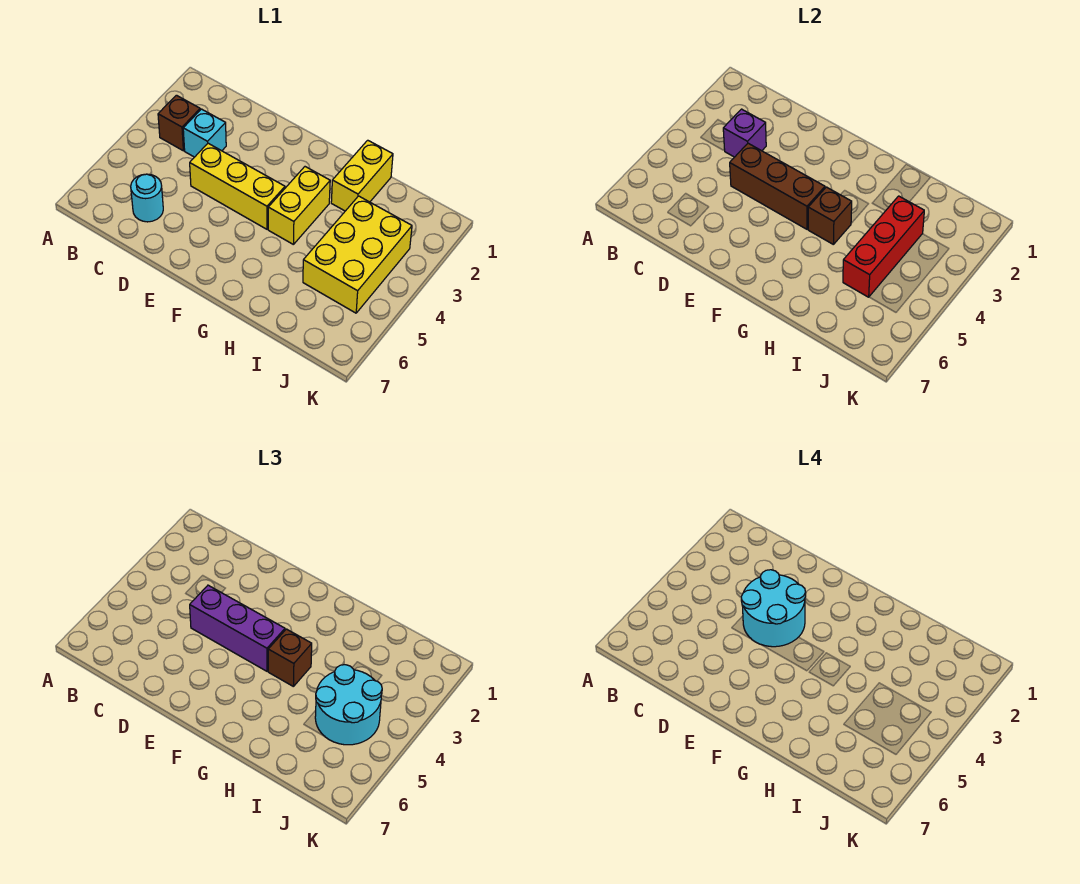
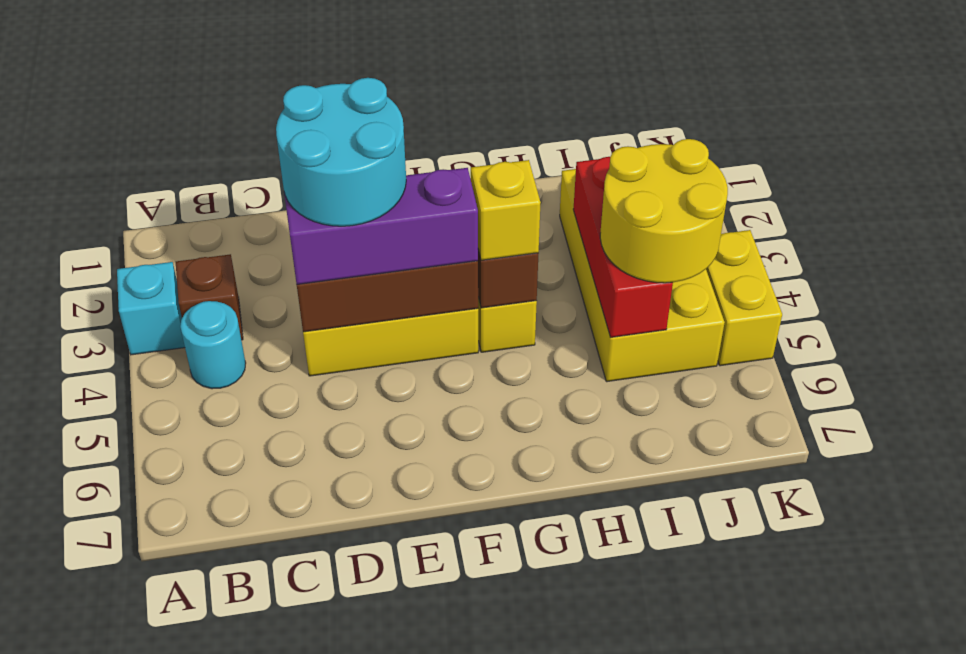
cyan brick C3 level 1 -> cyan brick A3 level 1
purple brick C3 level 2 -> none
cyan round brick C6 level 1 -> cyan round brick B4 level 1
brown brick G4 level 3 -> yellow brick G4 level 3
yellow brick H1:H2 level 1 -> yellow brick K4:K5 level 1
yellow brick I3:J5 level 1 -> yellow brick I2:J5 level 1
cyan round brick I4:J5 level 3 -> yellow round brick I4:J5 level 3

